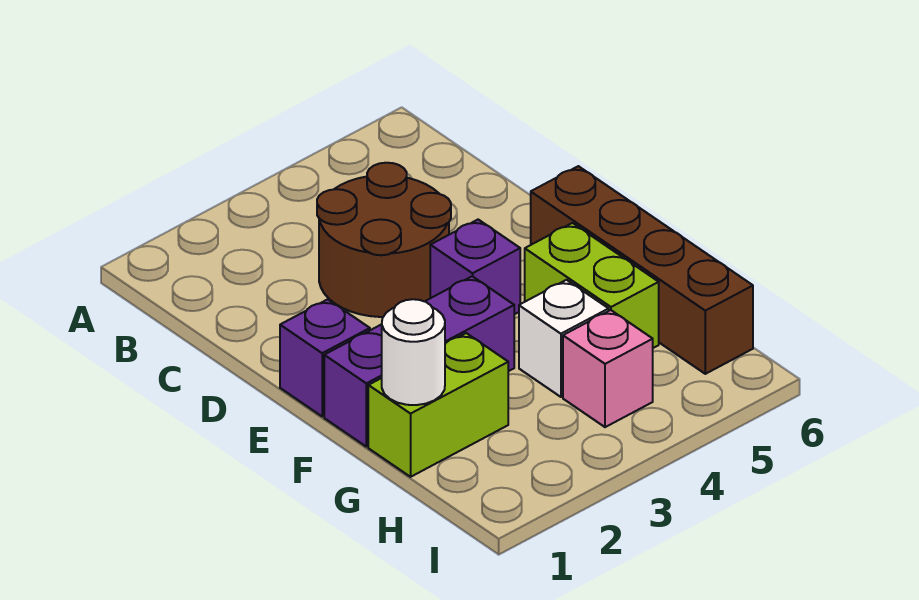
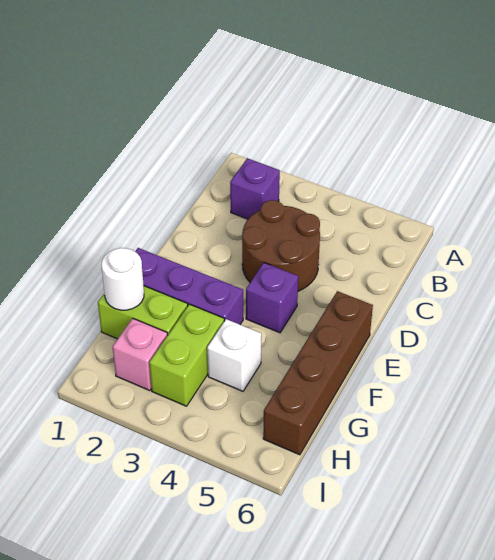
purple brick E1 level 1 -> purple brick B2 level 1
lime brick F5:G5 level 1 -> lime brick G3:H3 level 1
pink brick H4 level 1 -> pink brick H2 level 1

